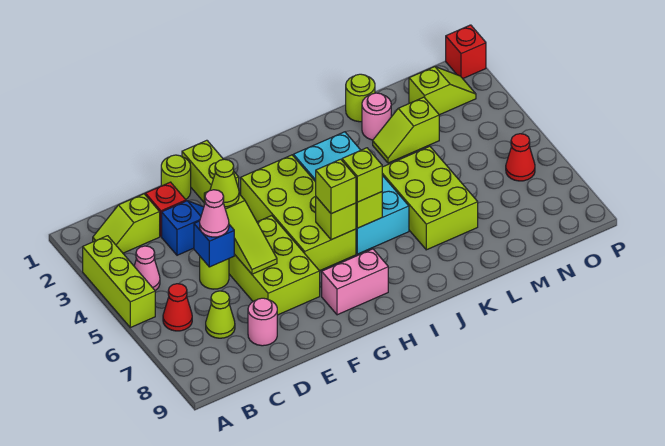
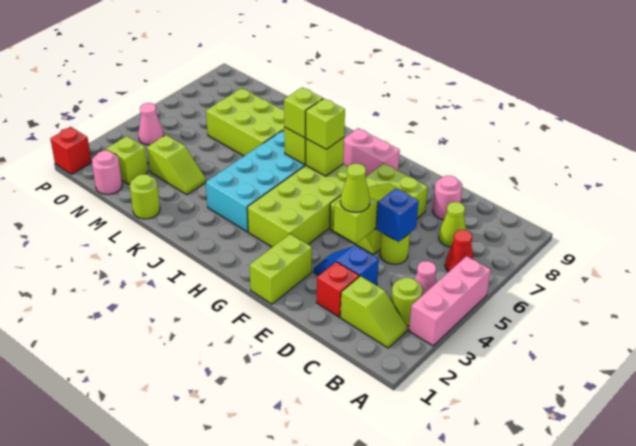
lime brick A3:A5 level 1 -> pink brick A3:A5 level 1
pink cone D5 level 3 -> pink cone O4 level 1
lime round brick E1 level 1 -> lime round brick B3 level 1
lime brick K5:L7 level 1 -> lime brick K6:M7 level 1
pink round brick L2 level 1 -> pink round brick N1 level 1
red cone O6 level 1 -> none

